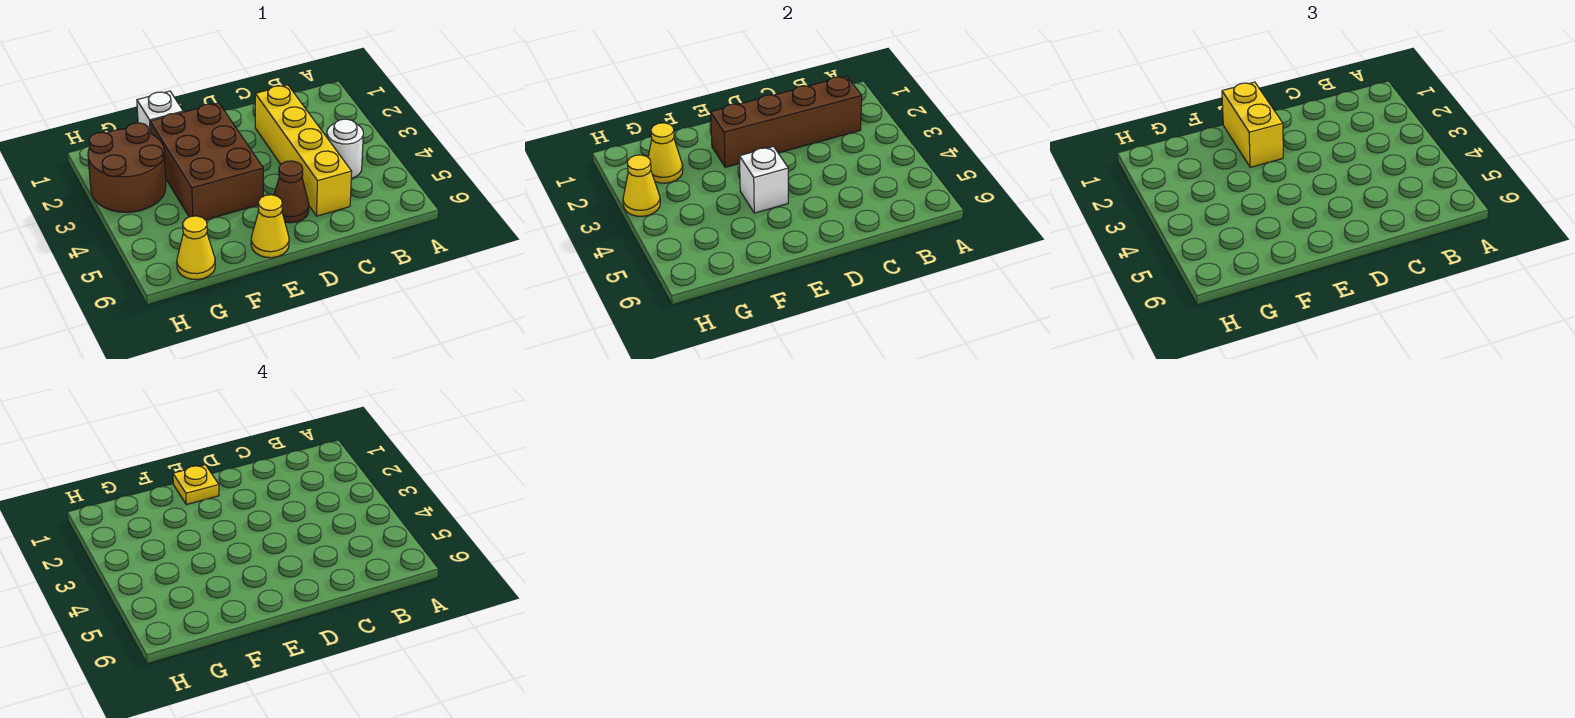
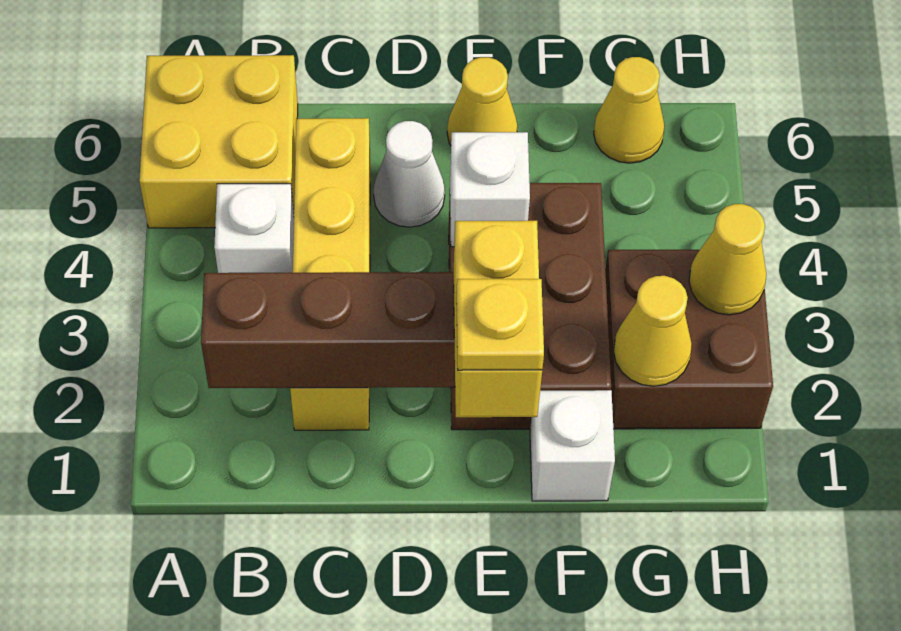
none -> yellow brick A5:B6 level 1
white round brick B4 level 1 -> white brick B4 level 1
brown cone D5 level 1 -> white cone D5 level 1
brown round brick G2:H3 level 1 -> brown brick G2:H3 level 1

